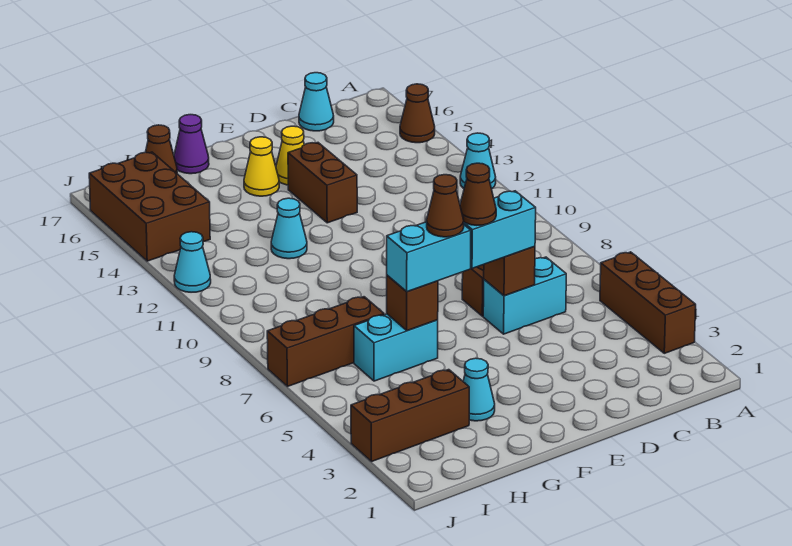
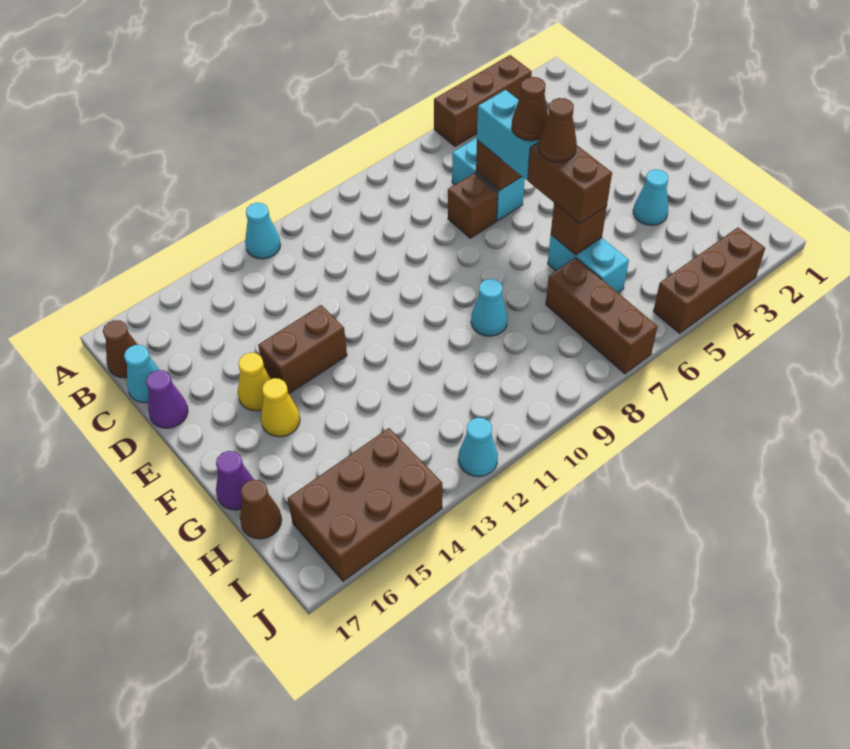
brown cone A15 level 1 -> brown cone B17 level 1
none -> purple cone D17 level 1
cyan brick F6:G6 level 3 -> brown brick F6:G6 level 3
cyan cone G12 level 1 -> cyan cone G9 level 1
brown brick H3:J3 level 1 -> brown brick J3:J5 level 1

